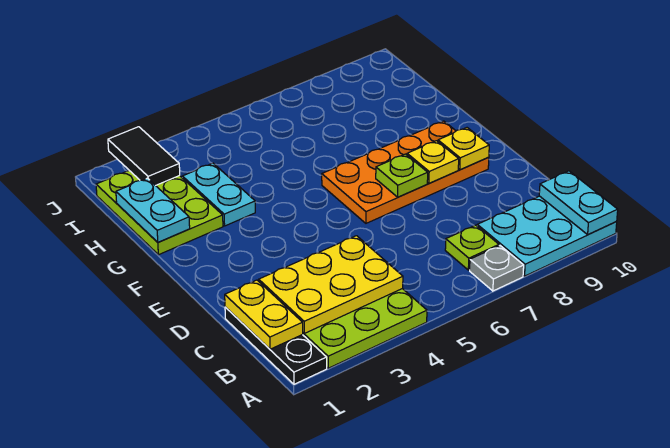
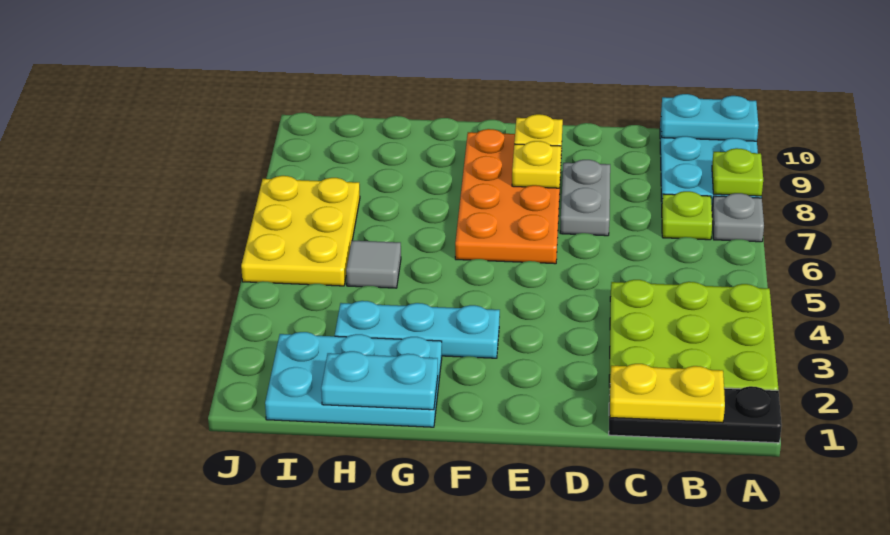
yellow plate B2:C4 level 2 -> yellow plate I5:J7 level 1
none -> grey plate D7:D8 level 1
lime plate E7 level 2 -> lime plate A8 level 2
lime plate G1:I2 level 1 -> cyan plate G1:I2 level 1
cyan plate G3:H3 level 1 -> cyan plate F3:H3 level 1
none -> grey tile H5 level 1
black tile I2:J2 level 2 -> none

